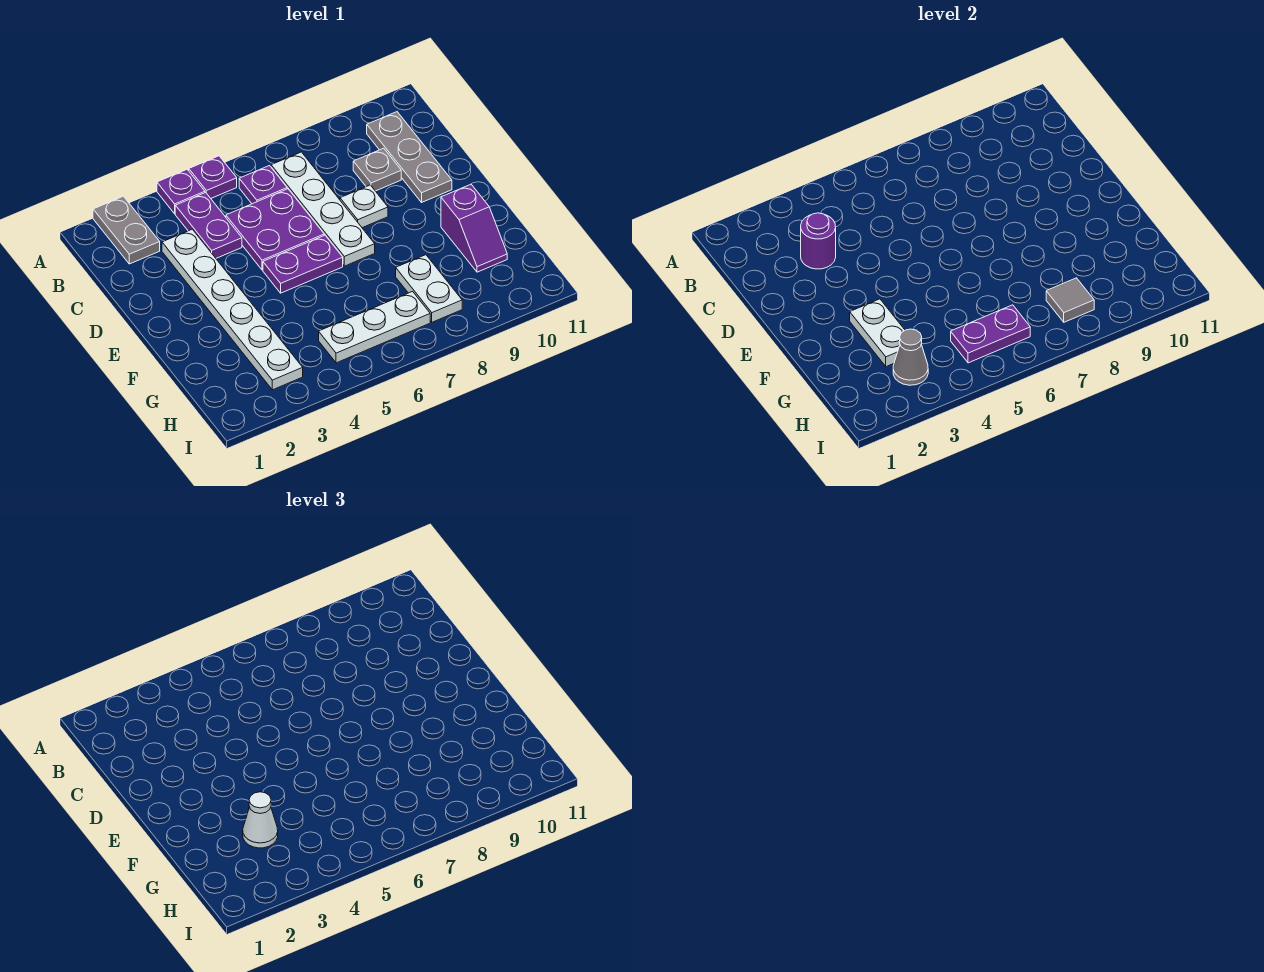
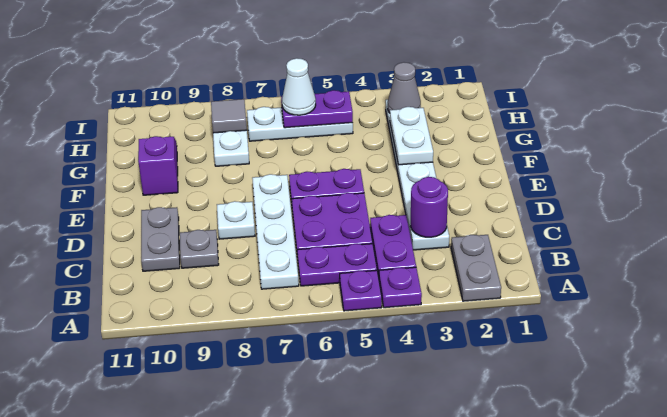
purple plate B6 level 1 -> purple plate B5:B6 level 1
grey plate B10:D10 level 1 -> grey plate C10:D10 level 1
white cone G3 level 3 -> white cone H6 level 3

